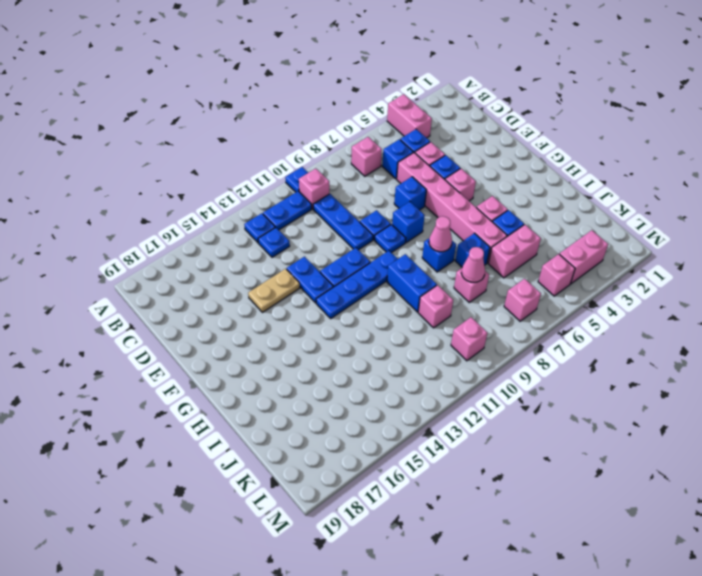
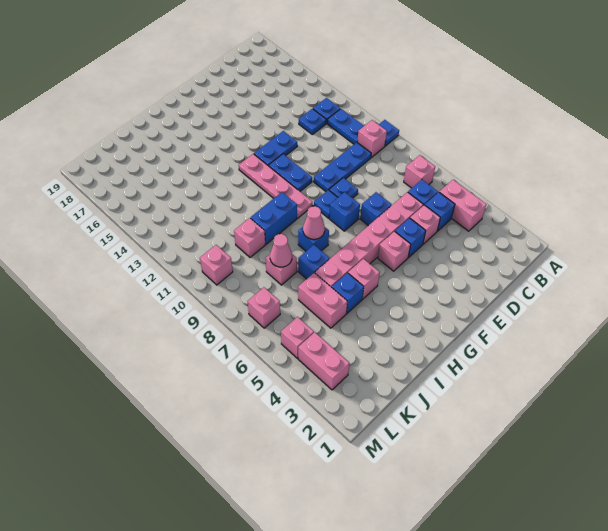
pink brick A4:B4 level 1 -> pink brick B4:B5 level 1
tan plate E14:E15 level 1 -> none
blue plate G10:G13 level 1 -> pink plate G10:G13 level 1

